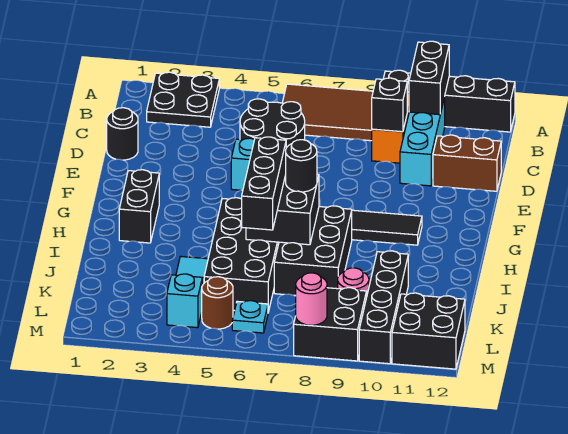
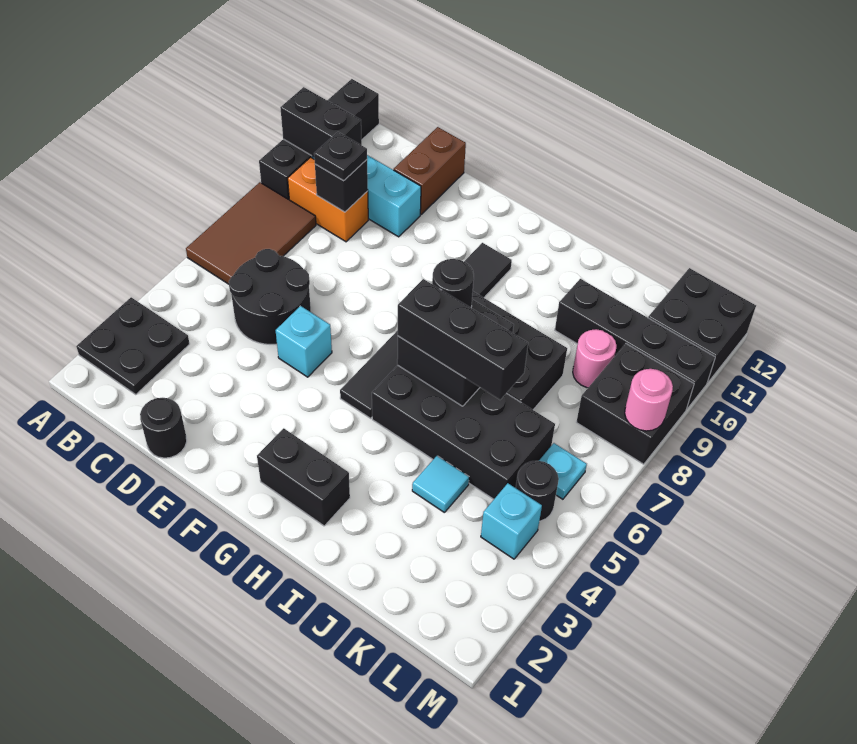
none -> black plate C9 level 3
brown round brick L5 level 1 -> black round brick L5 level 1

